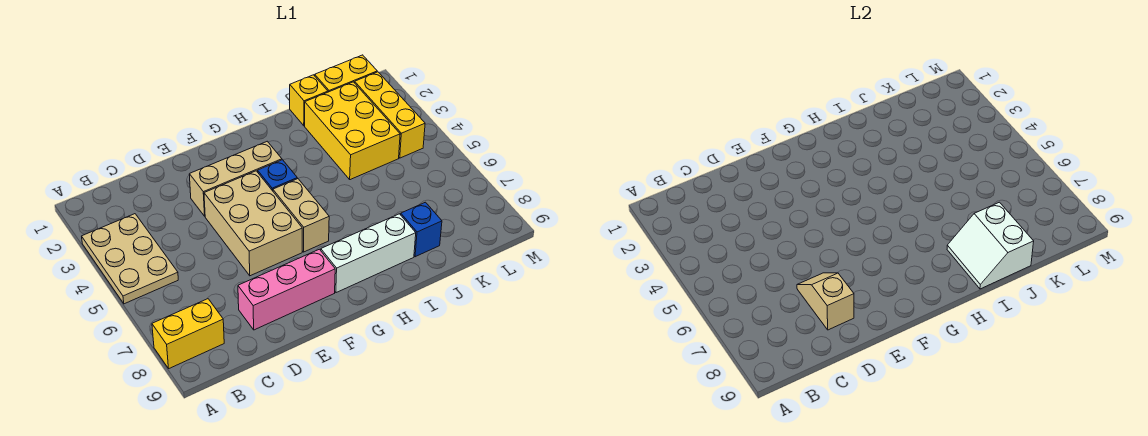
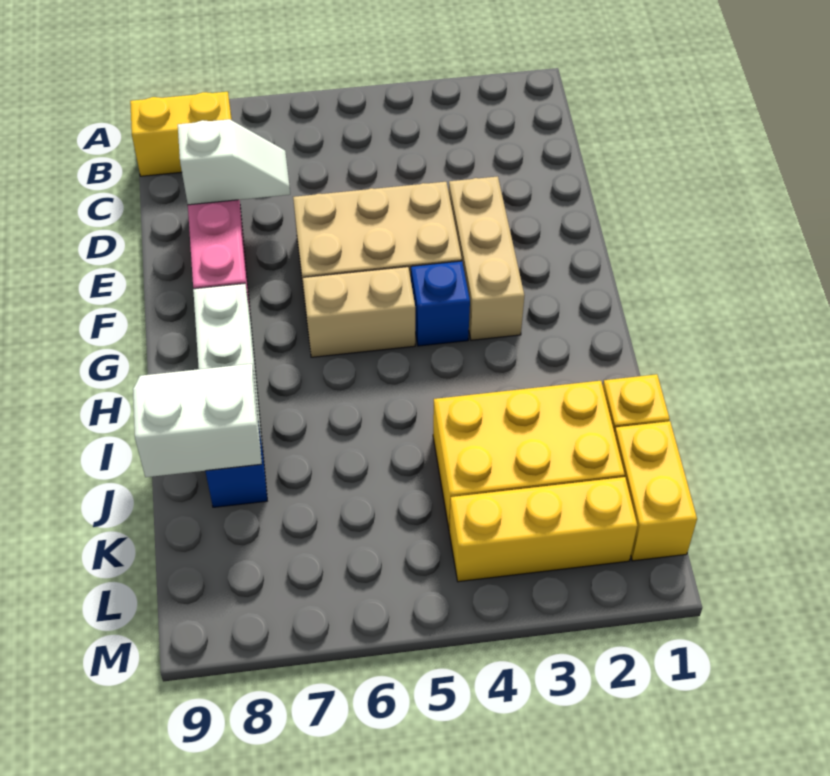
tan plate A3:B5 level 1 -> none
yellow brick A8:B8 level 1 -> yellow brick B8:B9 level 1
tan slope D7:D8 level 2 top 8 -> white slope D7:D8 level 2 top 8

